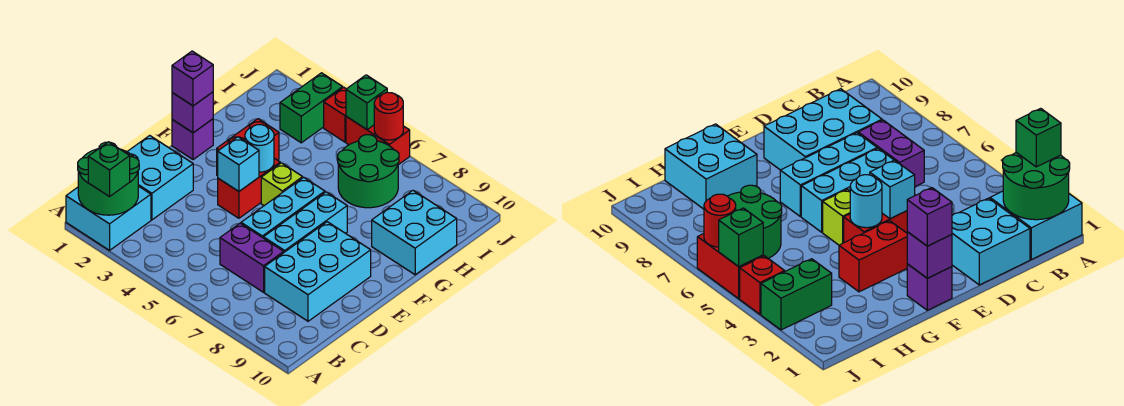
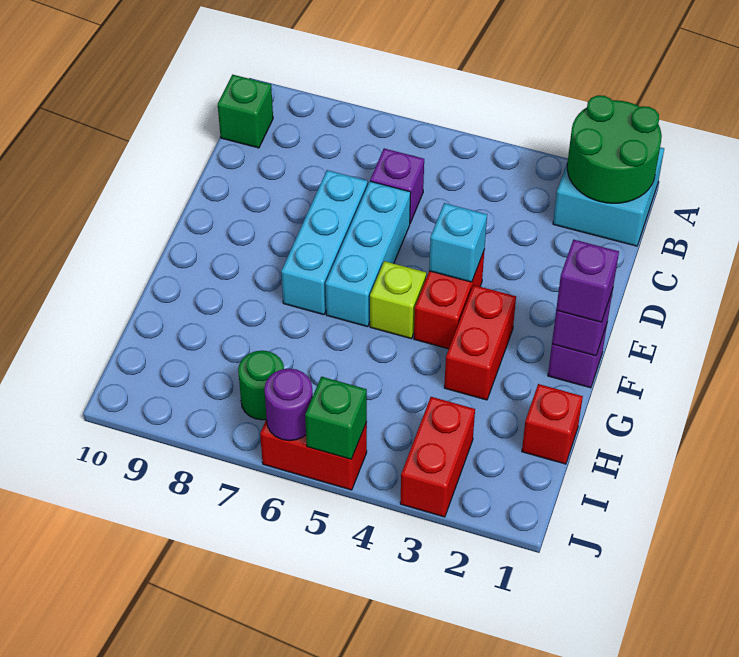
green brick A2 level 3 -> green brick B10 level 1
cyan brick C1:D2 level 1 -> none
purple brick C6:C7 level 1 -> purple brick C6 level 1
cyan brick C8:E9 level 1 -> none
cyan round brick F4 level 2 -> none
cyan brick G9:H10 level 1 -> none
green round brick H6:I7 level 1 -> green round brick I7 level 1
green brick I3:J3 level 1 -> red brick I3:J3 level 1
red brick J4 level 1 -> red brick H1 level 1
red round brick J6 level 2 -> purple round brick J6 level 2

